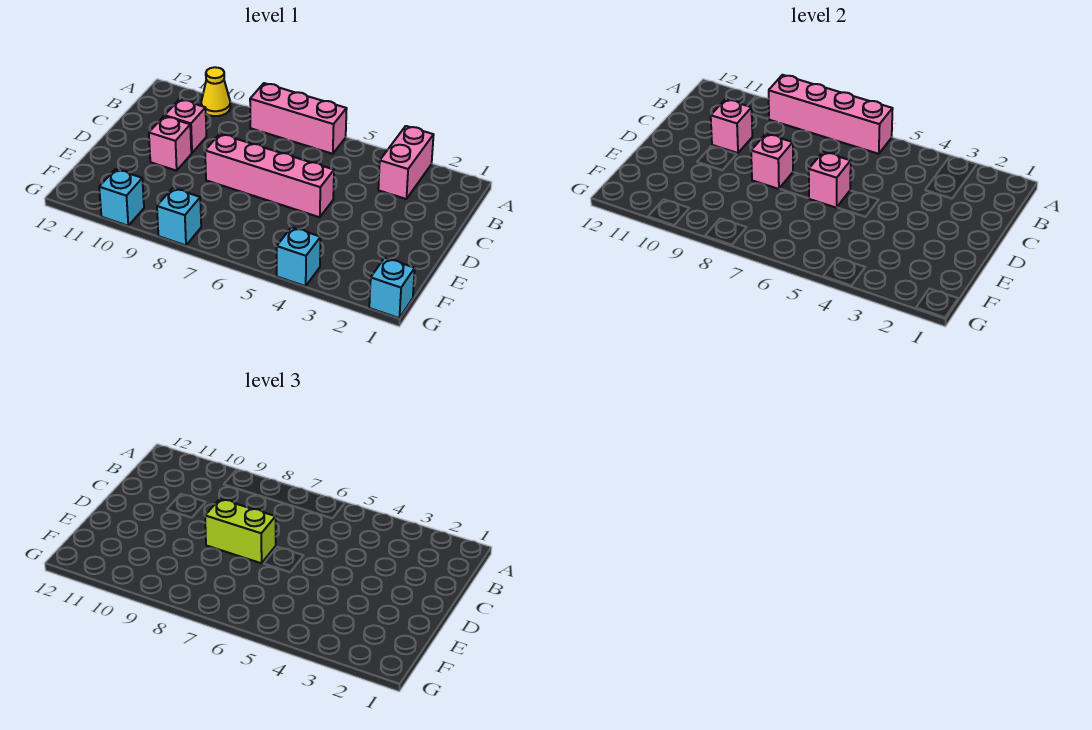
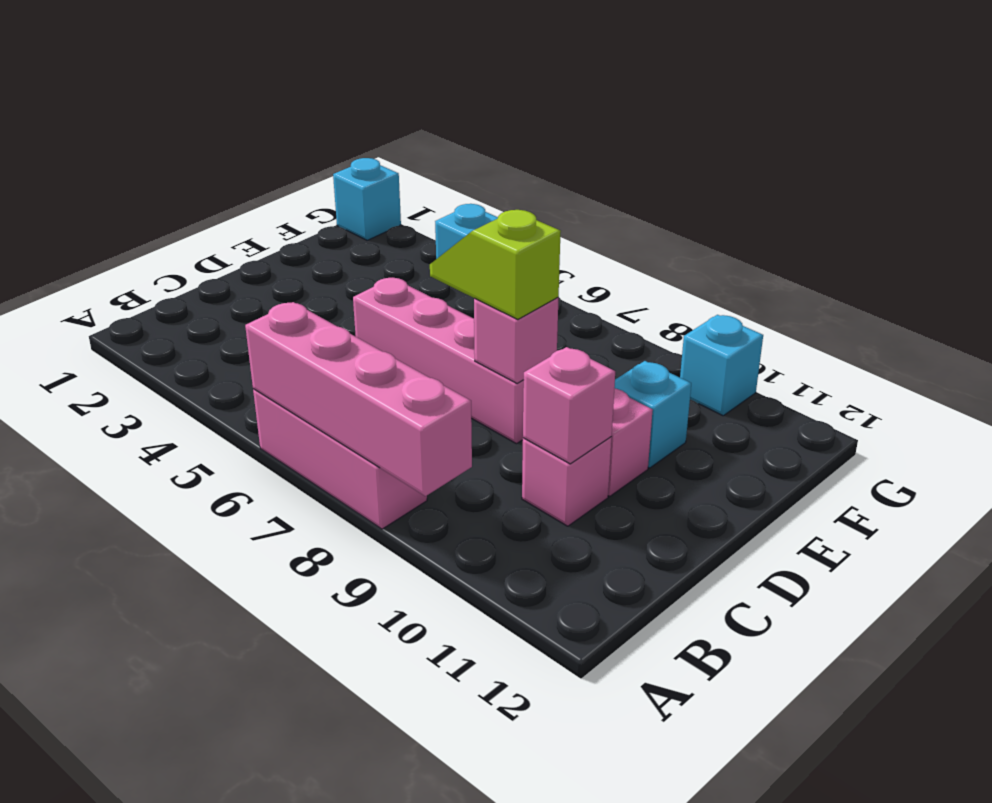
pink brick A3:B3 level 1 -> none
yellow cone A10 level 1 -> none
pink brick D6 level 2 -> none
lime brick D7:D8 level 3 -> lime slope D7:D8 level 3 top 8
cyan brick G8 level 1 -> cyan brick E10 level 1

